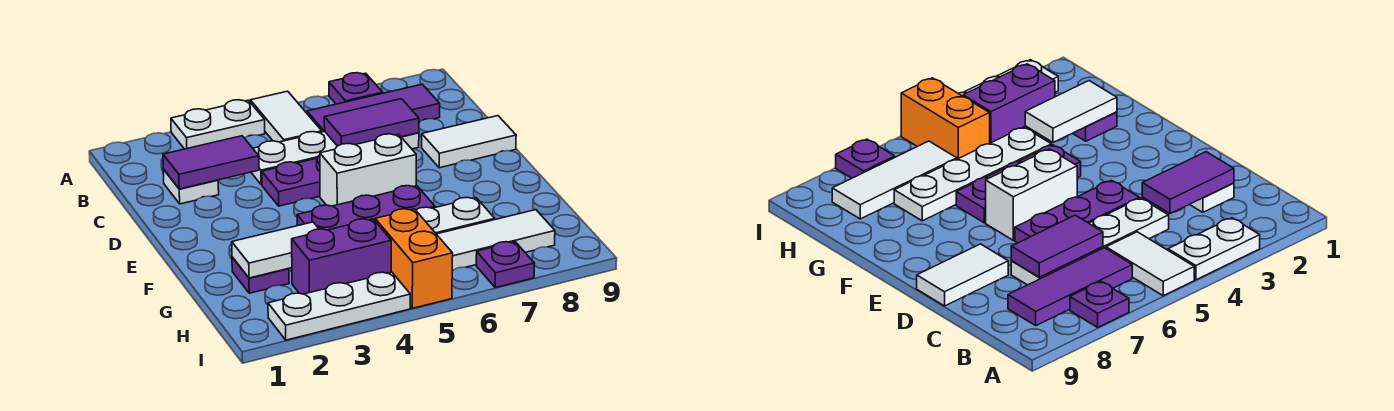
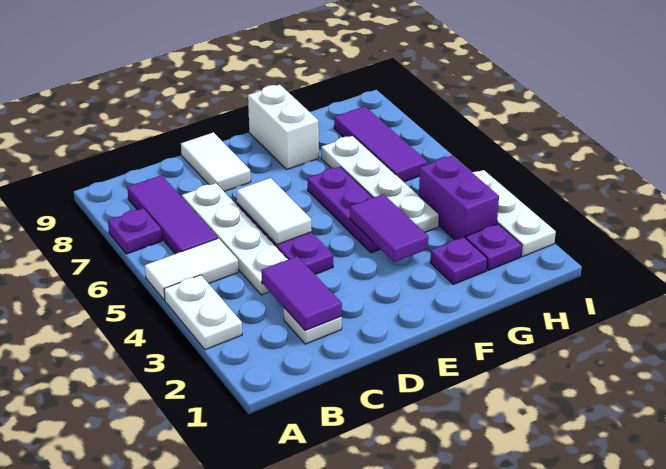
purple tile C6:C7 level 2 -> purple tile F3:F4 level 2
white brick E5:E6 level 1 -> white brick F8:F9 level 1
white tile G2:G3 level 2 -> white tile D5:D6 level 2
orange brick H5:I5 level 1 -> none
white tile H6:H8 level 1 -> purple tile H6:H8 level 1
purple plate I7 level 1 -> purple plate H2 level 1

